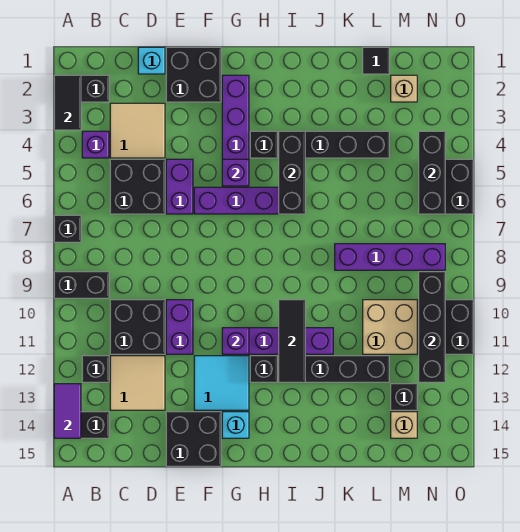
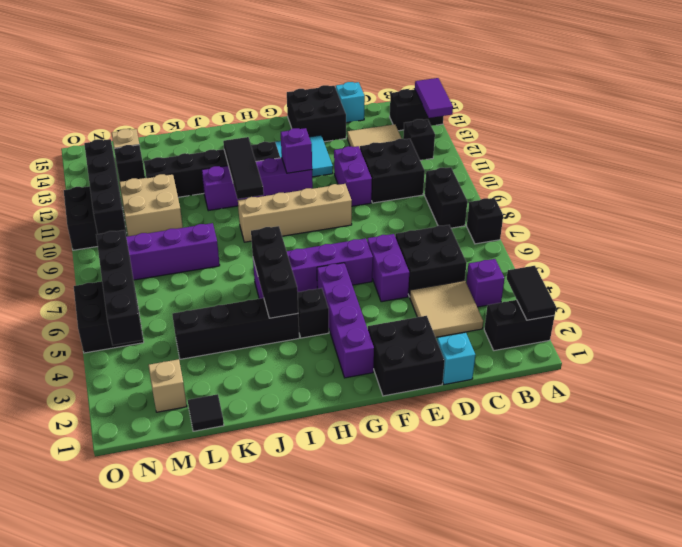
black brick A9:B9 level 1 -> black brick B8:B9 level 1
none -> tan brick F9:I9 level 1
purple brick G5 level 2 -> none
cyan brick G14 level 1 -> cyan brick D15 level 1
black brick N4:N6 level 2 -> black brick N4:N7 level 2

